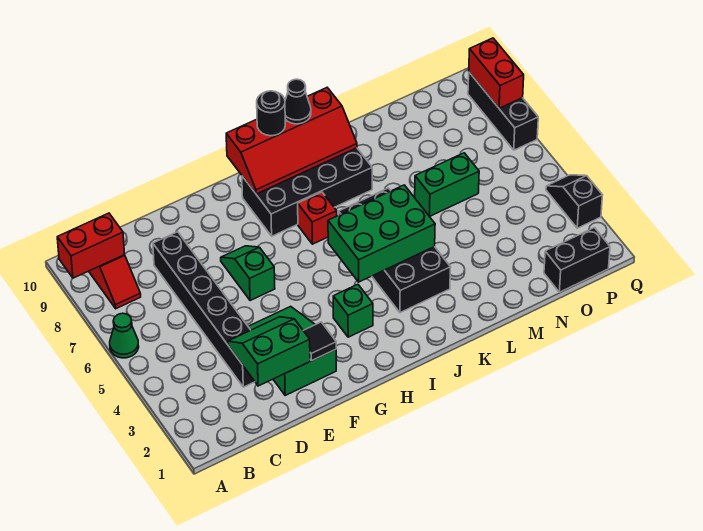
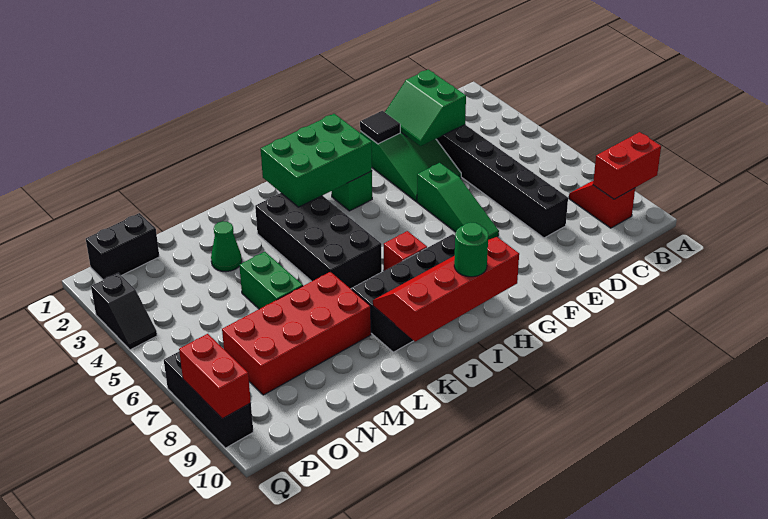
green cone A6 level 1 -> green cone M3 level 1
green slope D2:E3 level 2 top 2 -> green slope D2:E3 level 2 top D
green slope F6:F7 level 1 top 6 -> green slope F5:F7 level 1 top 5
green brick I4:K5 level 2 -> green brick H2:J3 level 2
black round brick I10 level 3 -> green round brick I10 level 3
black cone J10 level 3 -> none
none -> red brick L7:O8 level 1
green brick M6:N6 level 1 -> green brick M5:M6 level 1

